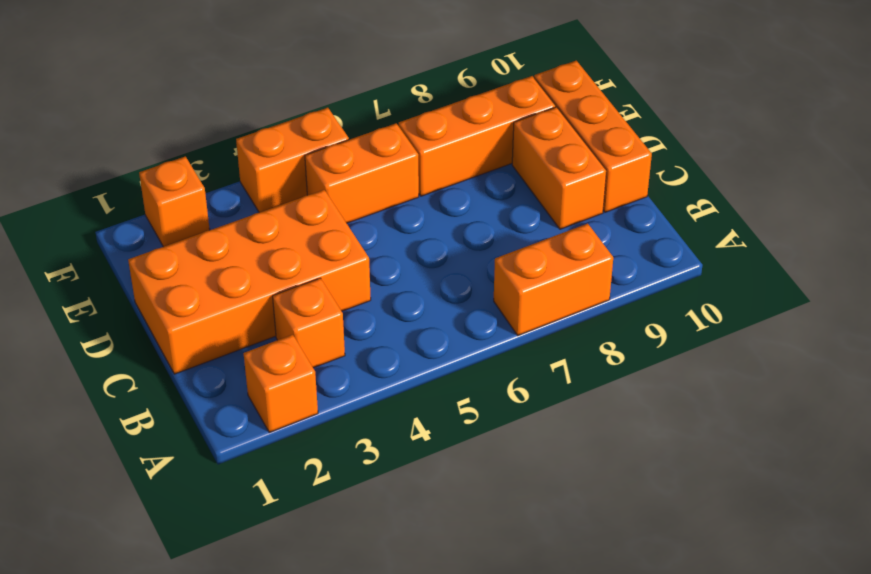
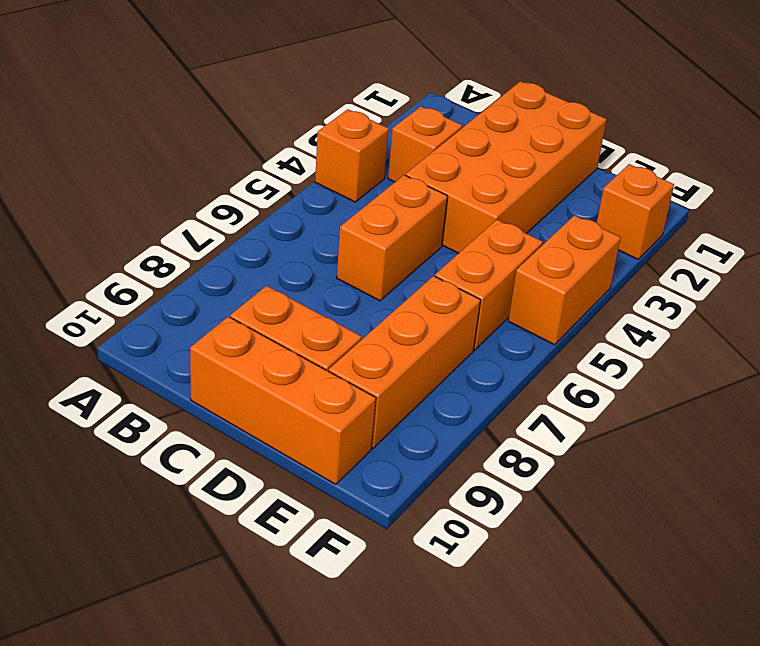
orange brick A2 level 1 -> orange brick A4 level 1
orange brick A7:A8 level 1 -> orange brick C5:C6 level 1

